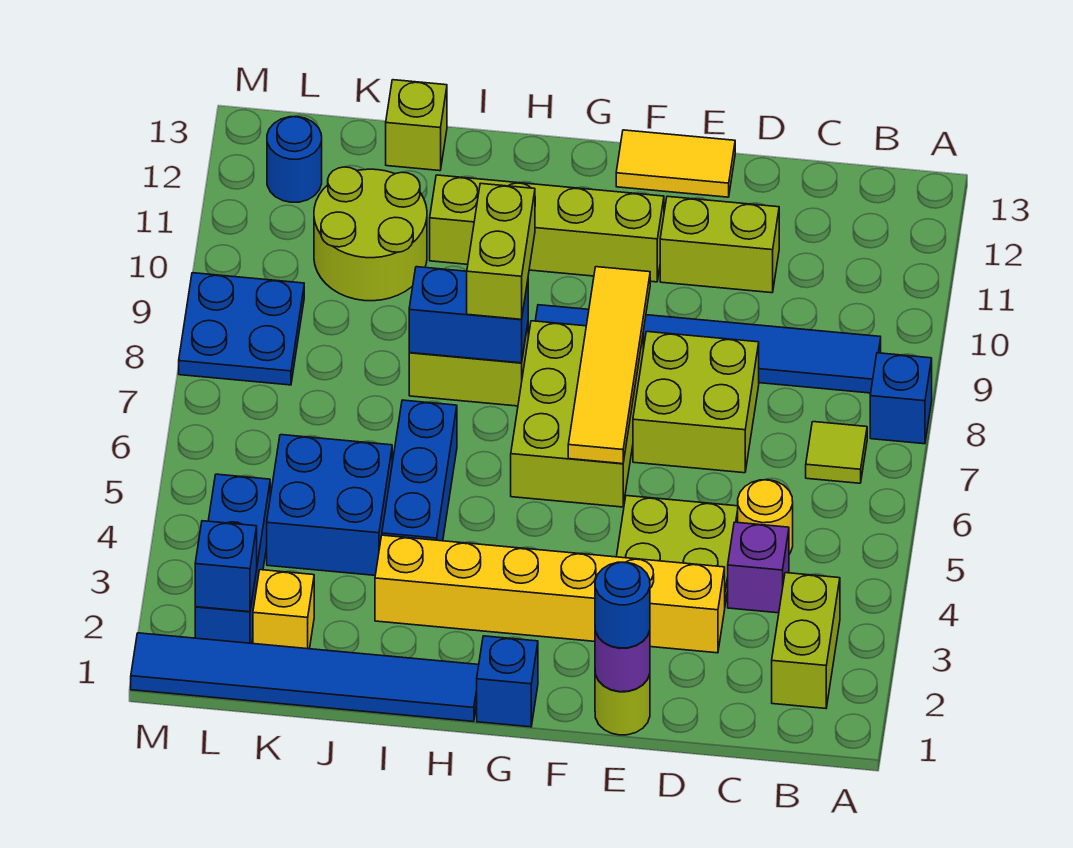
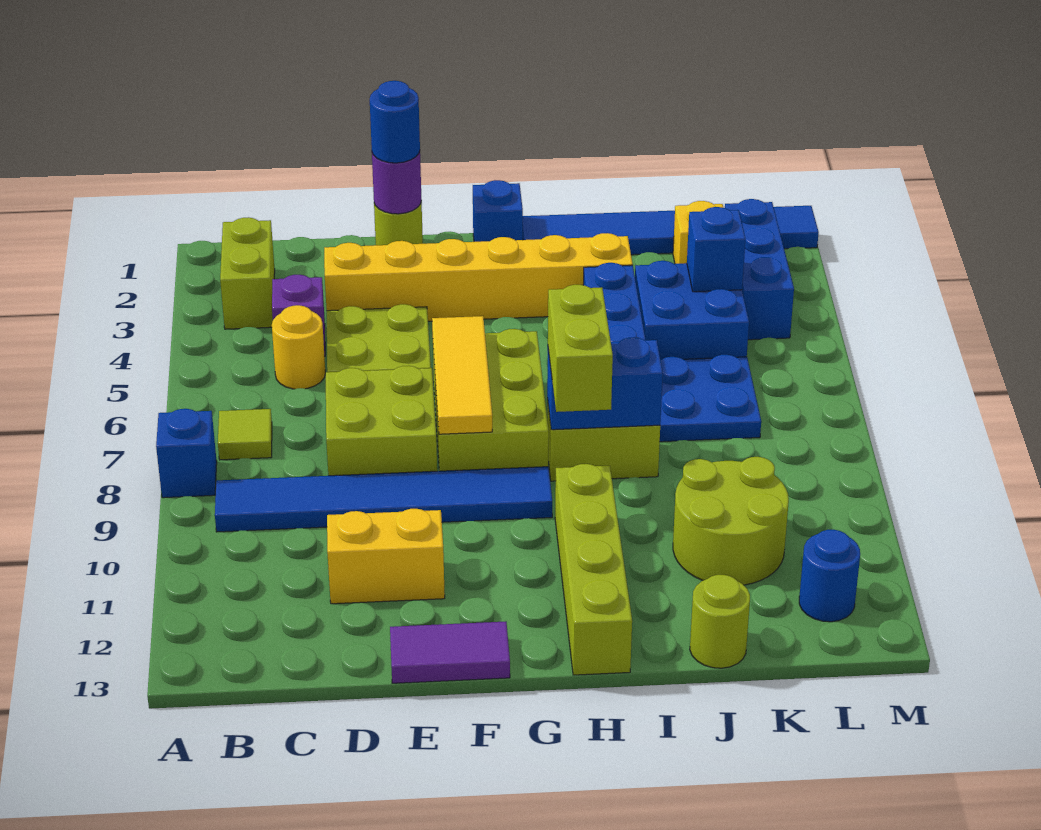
lime brick D11:E11 level 1 -> yellow brick D11:E11 level 1
yellow tile E13:F13 level 1 -> purple tile E13:F13 level 1
yellow tile F6:F9 level 2 -> yellow tile F6:F8 level 2
lime brick F11:I11 level 1 -> lime brick H10:H13 level 1
lime brick J13 level 1 -> lime round brick J13 level 1
blue brick L2 level 2 -> blue brick K4 level 2
blue plate L8:M9 level 1 -> blue plate J6:K7 level 1

